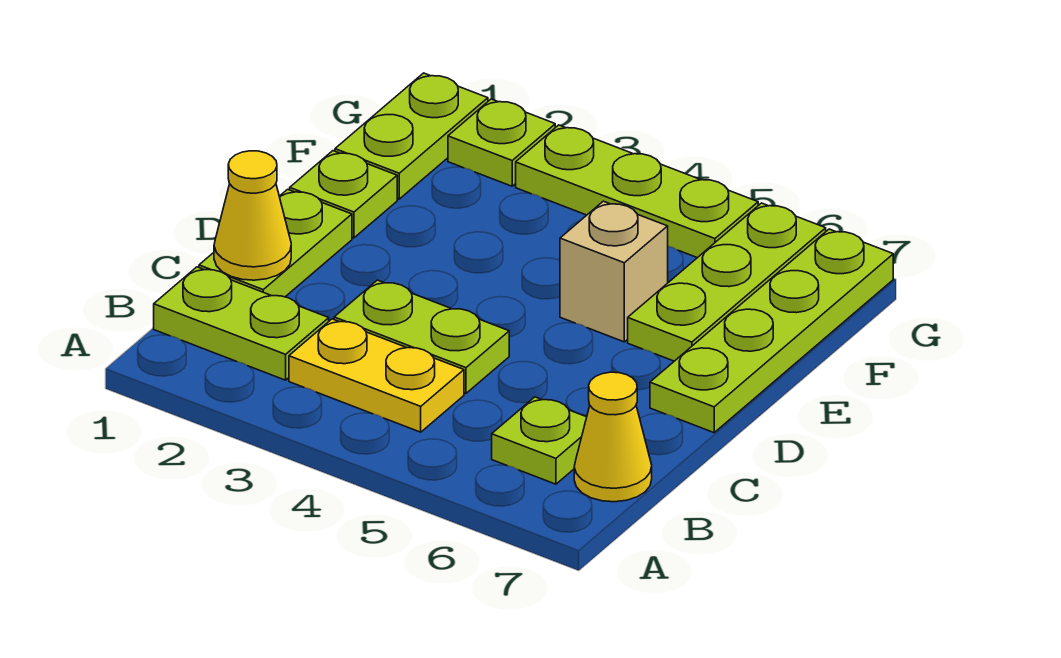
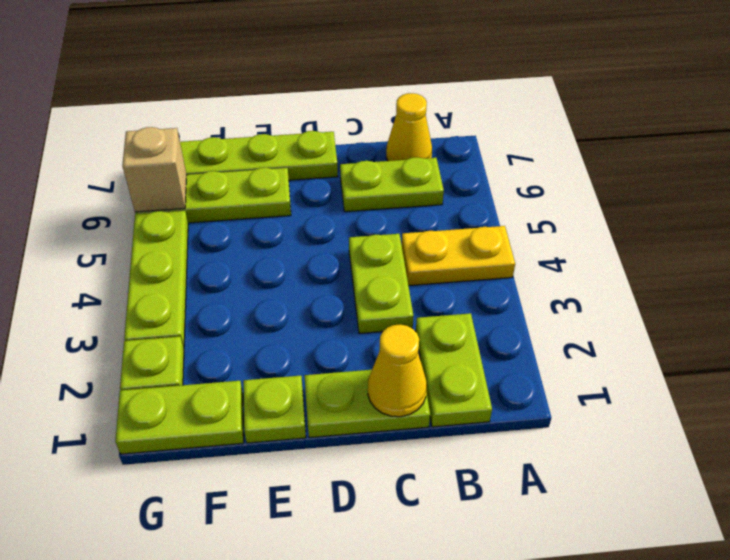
yellow plate B3:B4 level 1 -> yellow plate A4:B4 level 1
lime plate B6 level 1 -> lime plate B6:C6 level 1
tan brick E5 level 1 -> tan brick G6 level 2

